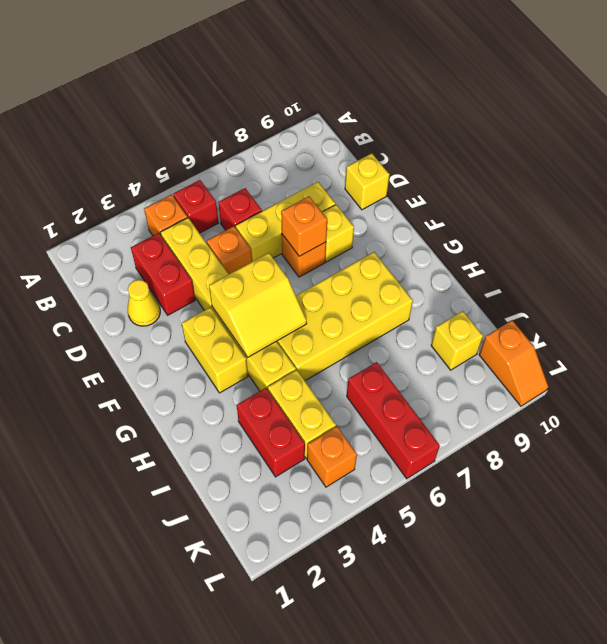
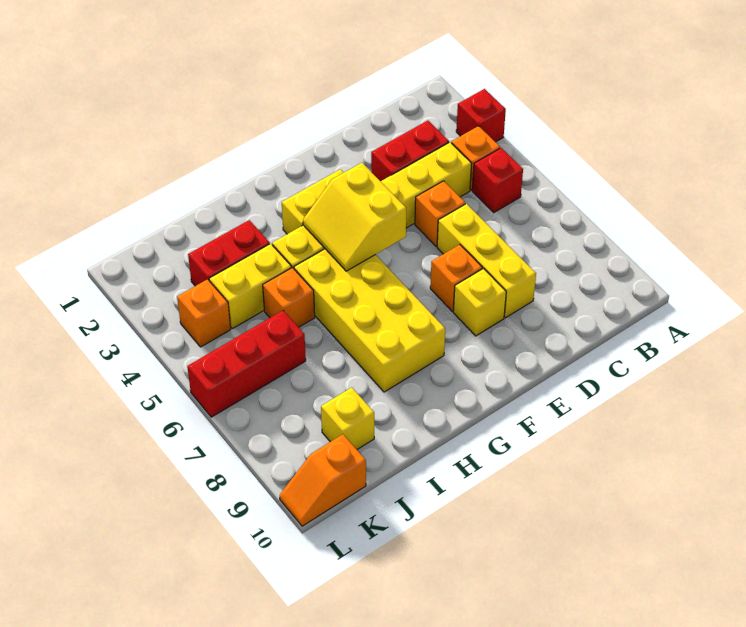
red brick C6 level 1 -> red brick A3 level 1
yellow cone D2 level 1 -> none
yellow brick D10 level 1 -> none
orange brick E7 level 2 -> orange brick I5 level 1

